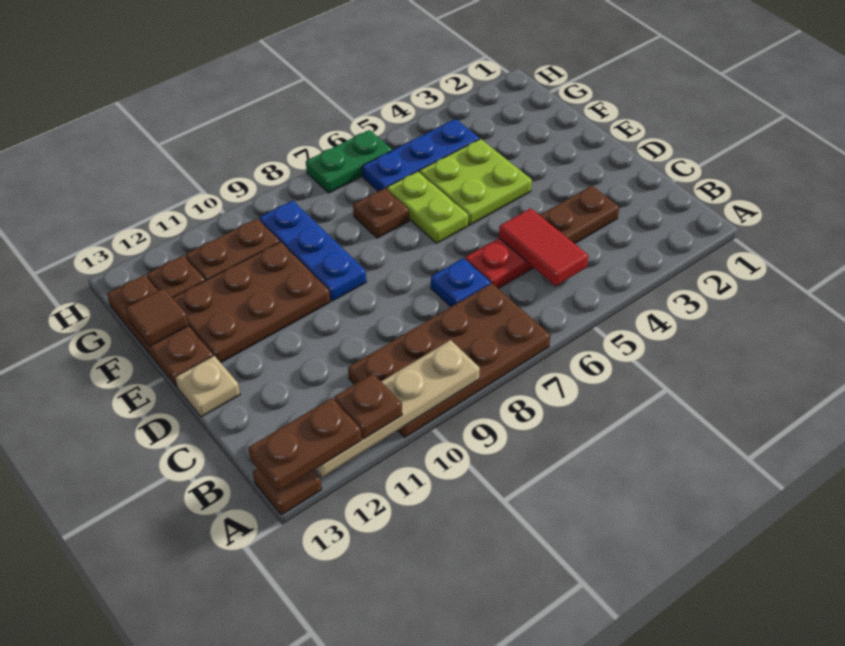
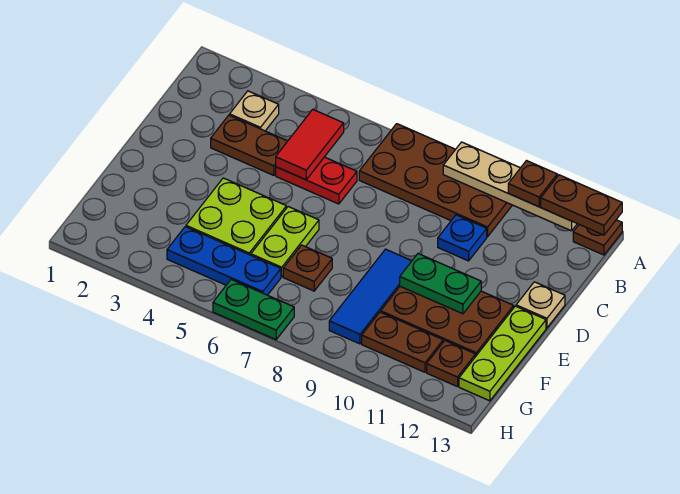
none -> tan plate B3 level 1
blue plate C7 level 1 -> blue plate C10 level 1
blue plate E9:G9 level 1 -> blue tile E9:G9 level 1
none -> green plate E10:E11 level 2
brown plate E13:G13 level 1 -> lime plate E13:G13 level 1
brown tile F13 level 2 -> none

